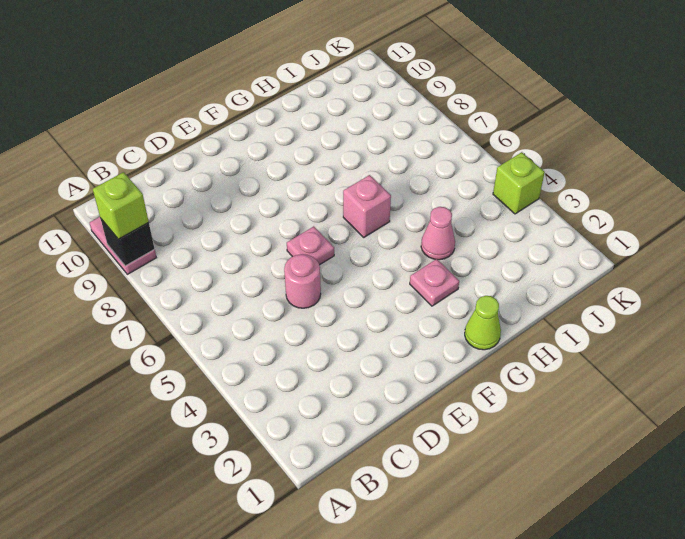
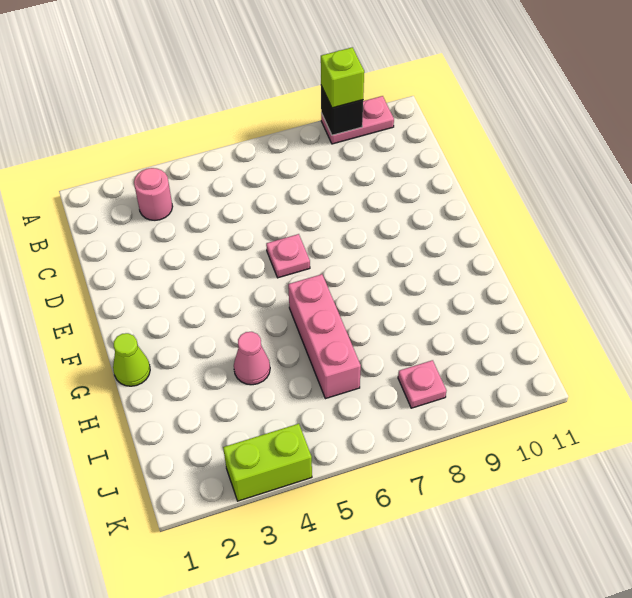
pink round brick D5 level 1 -> pink round brick B3 level 1
pink plate G3 level 1 -> pink plate J8 level 1
pink brick G6 level 1 -> pink brick G6:I6 level 1
lime brick K4 level 1 -> lime brick K3:K4 level 1

